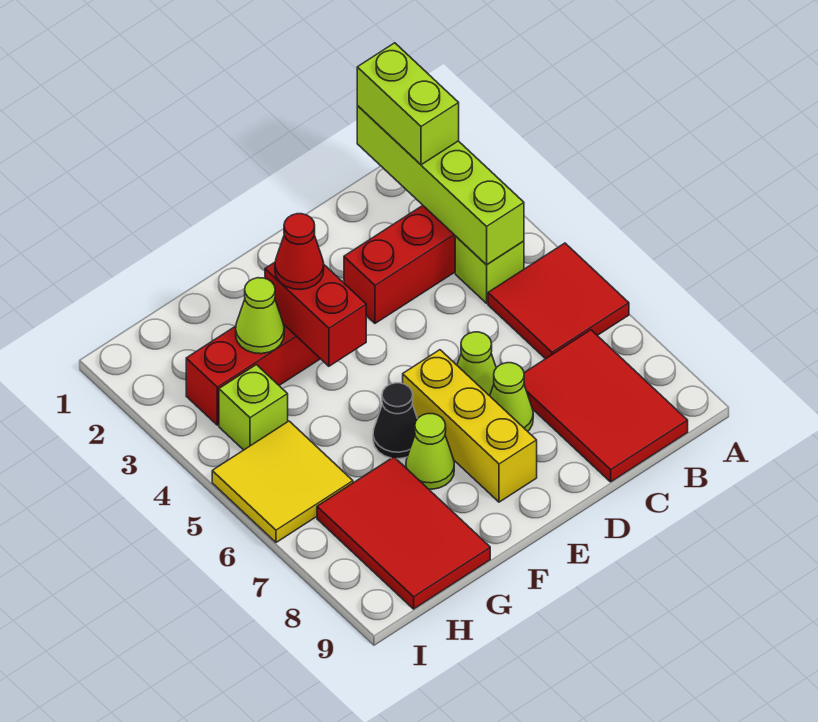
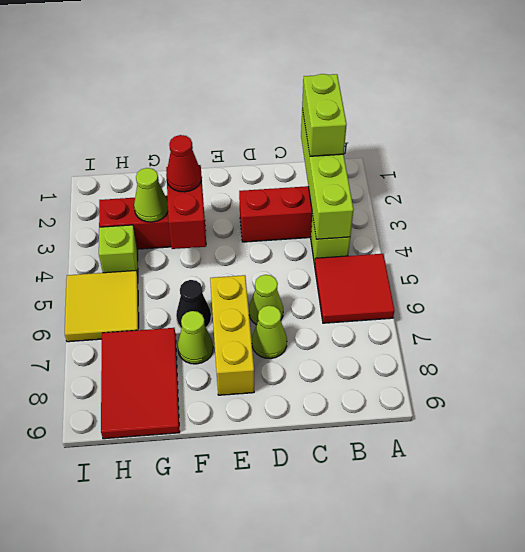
red tile B7:C9 level 1 -> none

